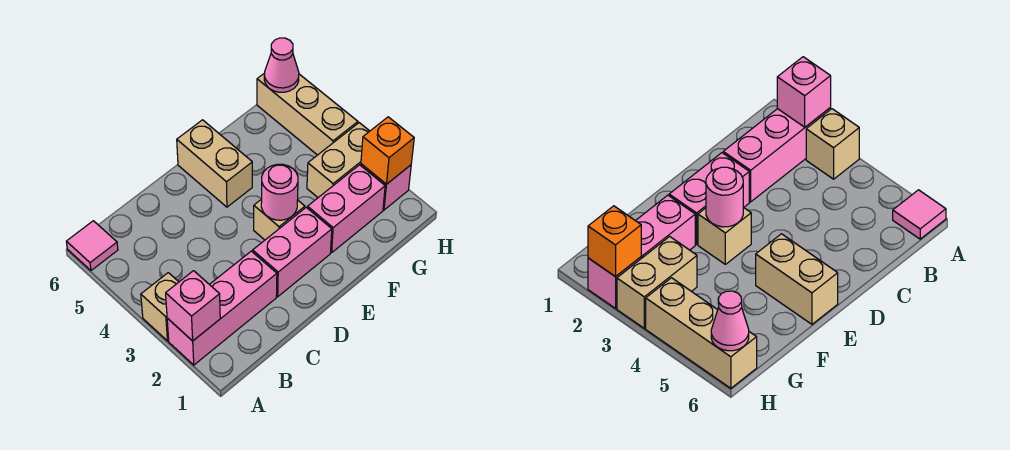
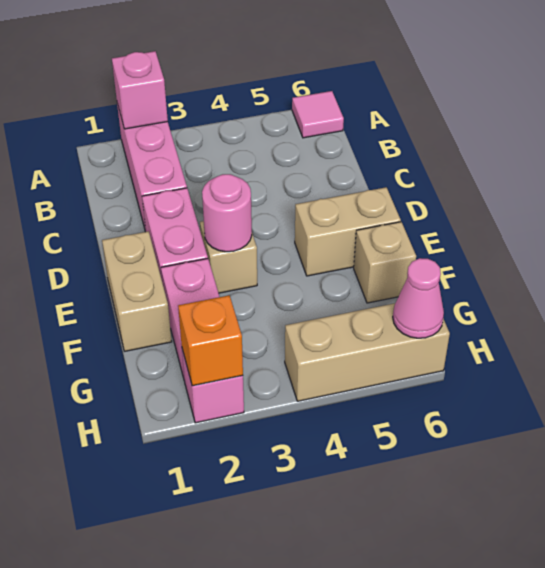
tan brick A3 level 1 -> tan brick F6 level 1
tan brick G3:H3 level 1 -> tan brick E1:F1 level 1

